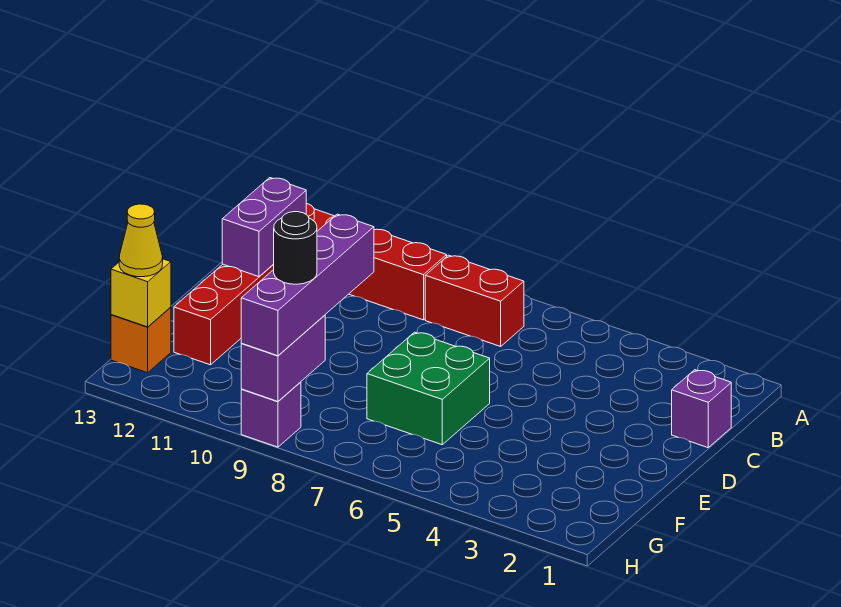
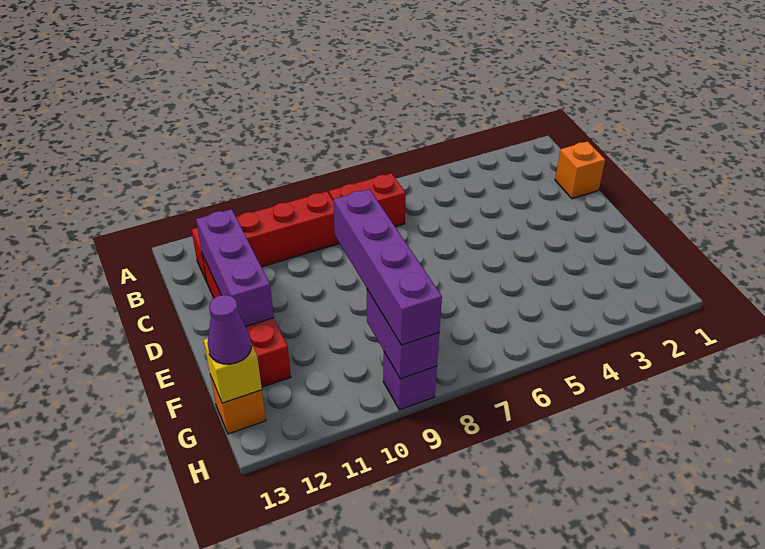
purple brick C1 level 1 -> orange brick C1 level 1
purple brick C12:D12 level 2 -> purple brick C12:E12 level 2
green brick E6:F7 level 1 -> none
black round brick G9 level 4 -> none
yellow cone G13 level 3 -> purple cone G13 level 3

